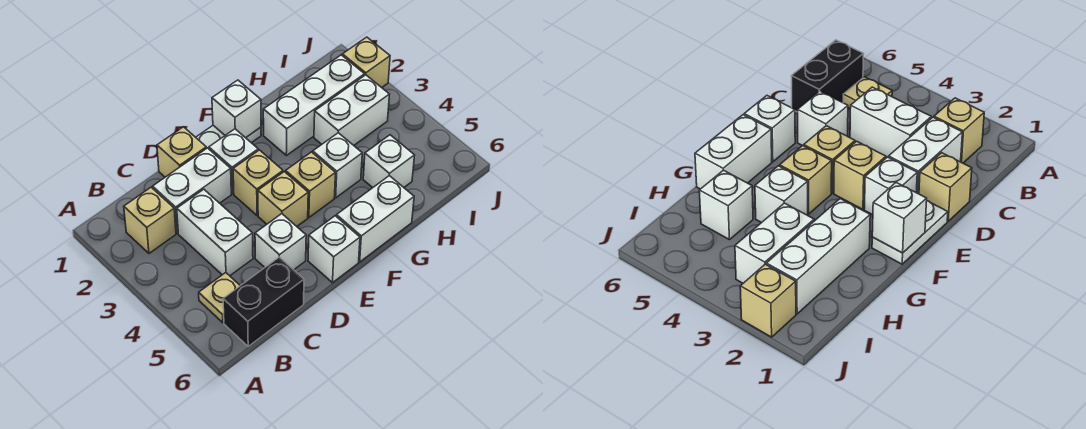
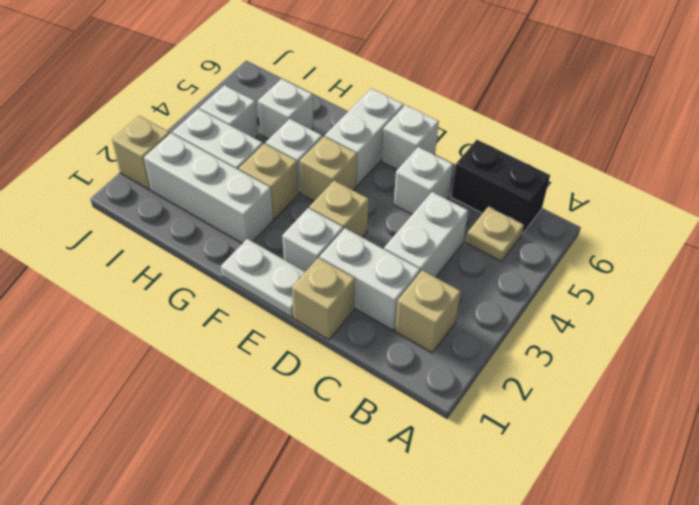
tan brick E4 level 1 -> tan brick G3 level 1
white brick F1 level 2 -> white brick I4 level 1
white brick F6:G6 level 1 -> white brick F5:F6 level 1

